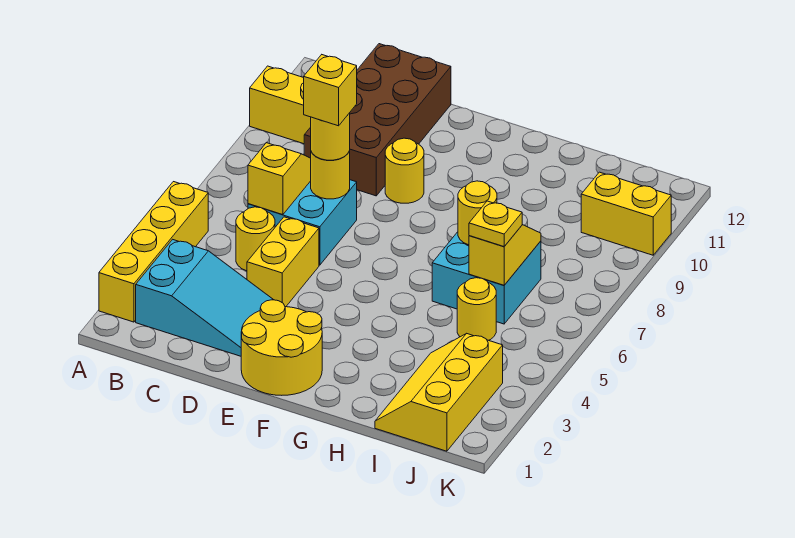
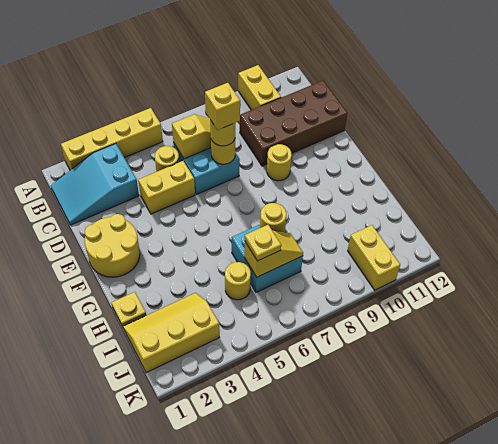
cyan slope B2:D3 level 1 top B -> cyan slope B1:C3 level 1 top 3
none -> yellow plate H1 level 1

